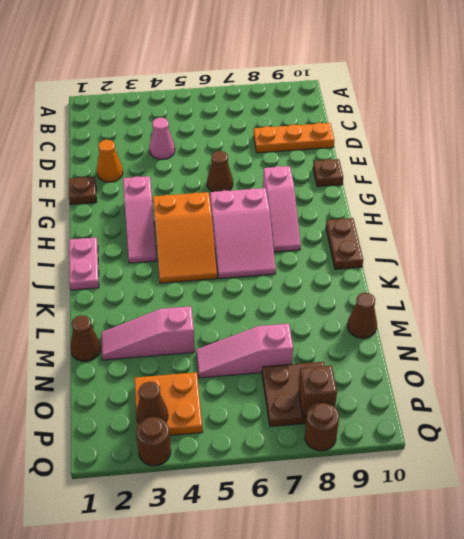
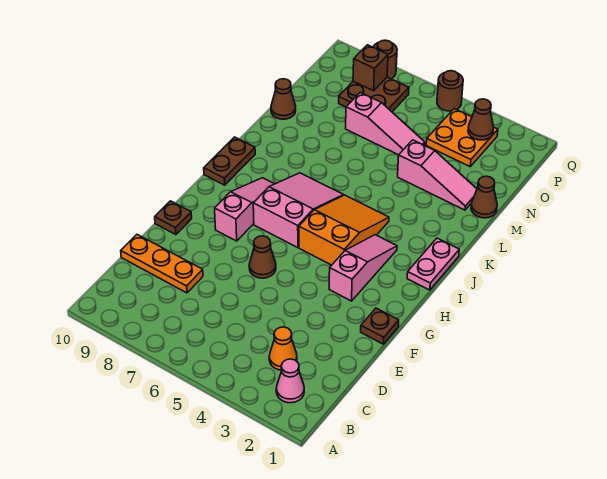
pink cone D4 level 1 -> pink cone B2 level 1
orange cone E2 level 1 -> orange cone C3 level 1
brown round brick Q3 level 1 -> brown round brick Q5 level 1

